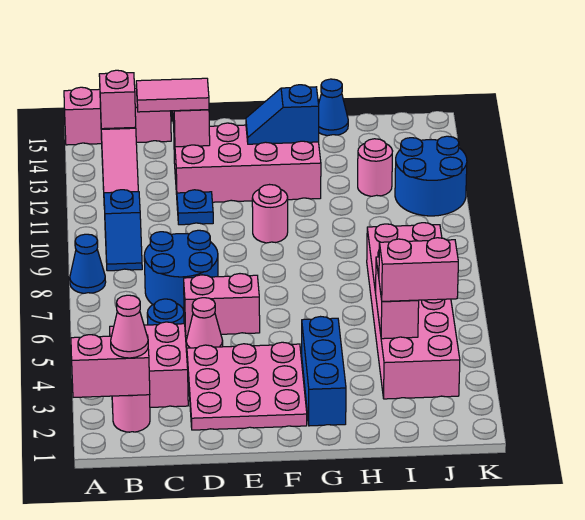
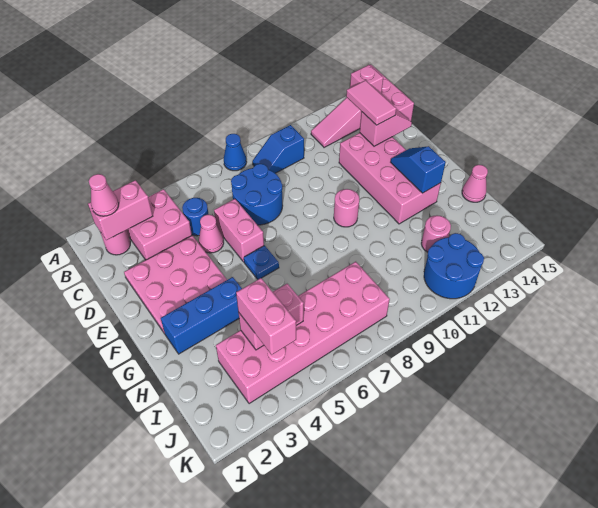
pink brick A2:B2 level 2 -> pink brick B2:B3 level 2
blue plate D11 level 1 -> blue plate F6 level 1
blue cone H15 level 1 -> pink cone H15 level 1

